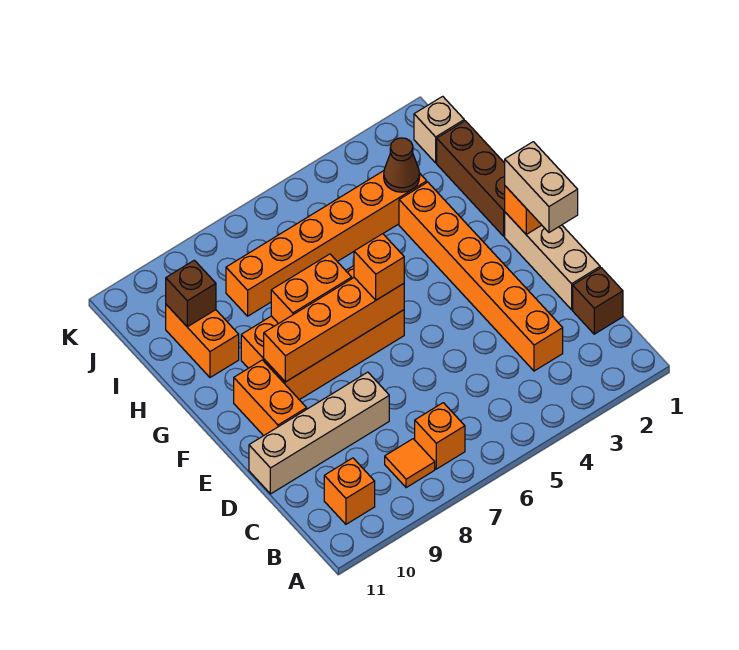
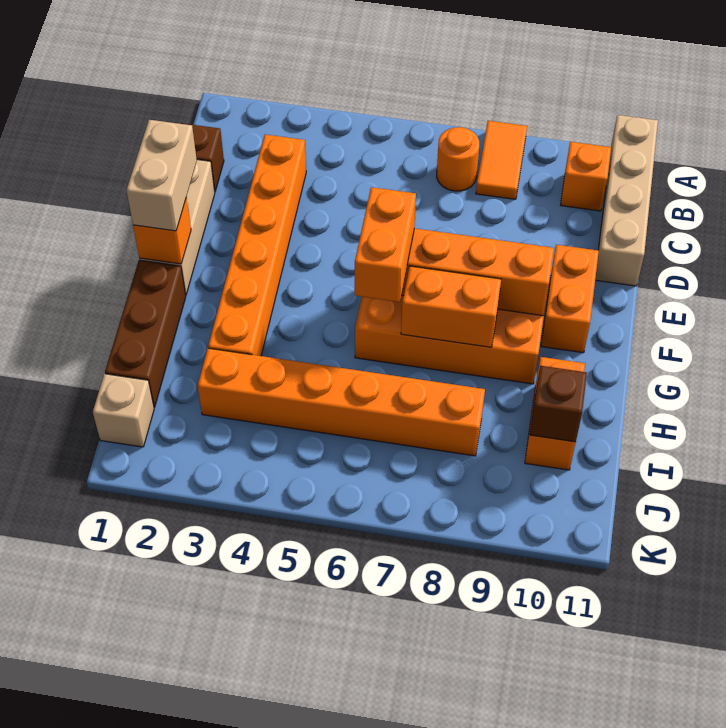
orange brick B7 level 1 -> orange round brick B7 level 1
orange tile B8 level 1 -> orange tile A8:B8 level 1
tan brick D8:D11 level 1 -> tan brick A11:D11 level 1
orange brick F6 level 3 -> orange brick F6:G6 level 3
brown cone I3 level 2 -> none

